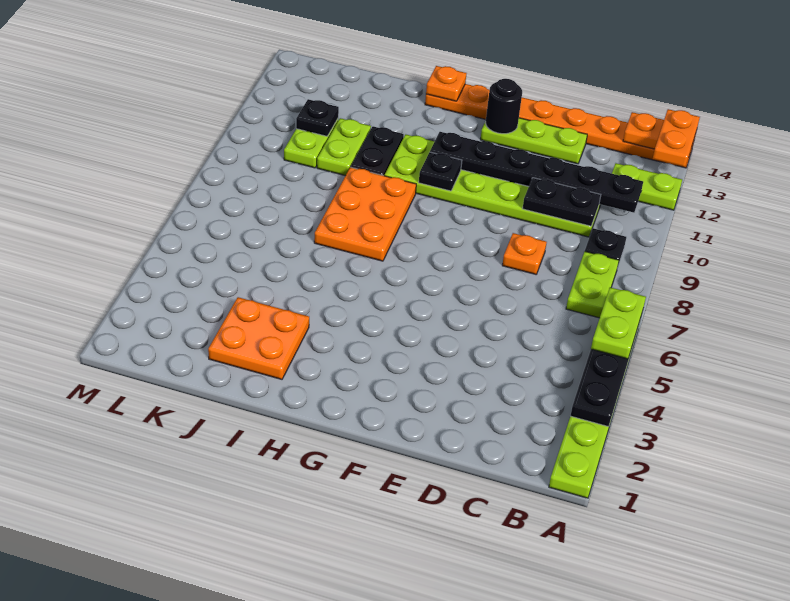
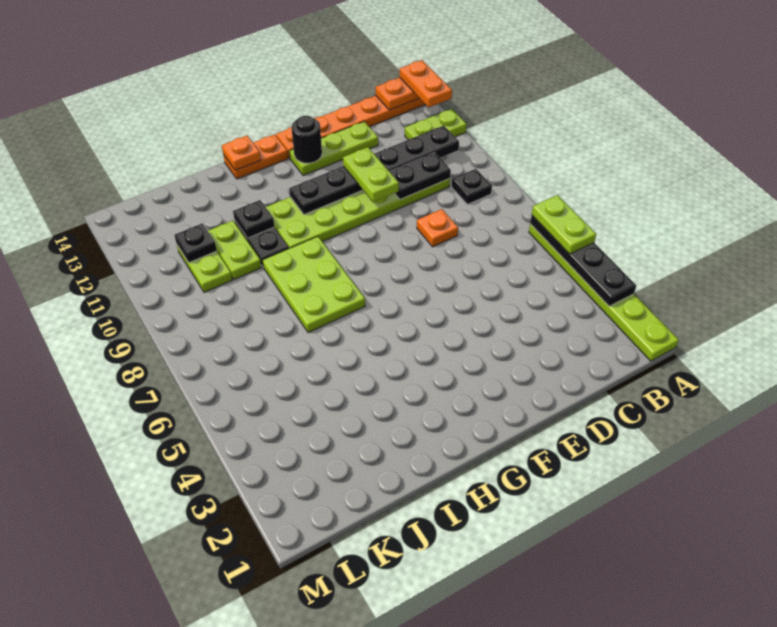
lime plate B7:B8 level 1 -> lime plate E10:E11 level 3
black plate G10 level 2 -> black plate I11 level 2
orange plate H7:I9 level 1 -> lime plate H7:I9 level 1
orange plate I2:J3 level 1 -> none

